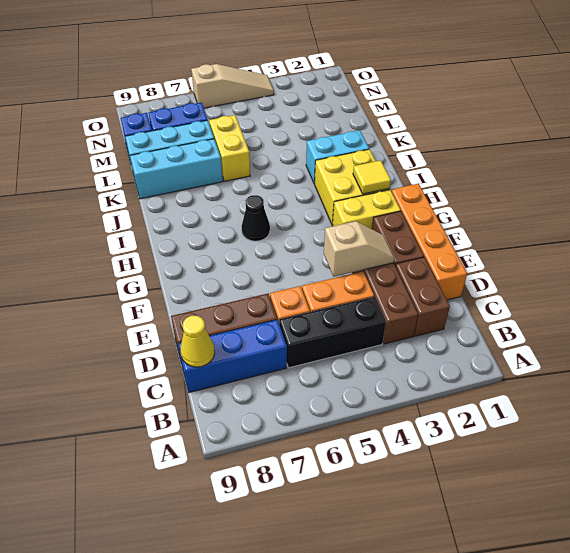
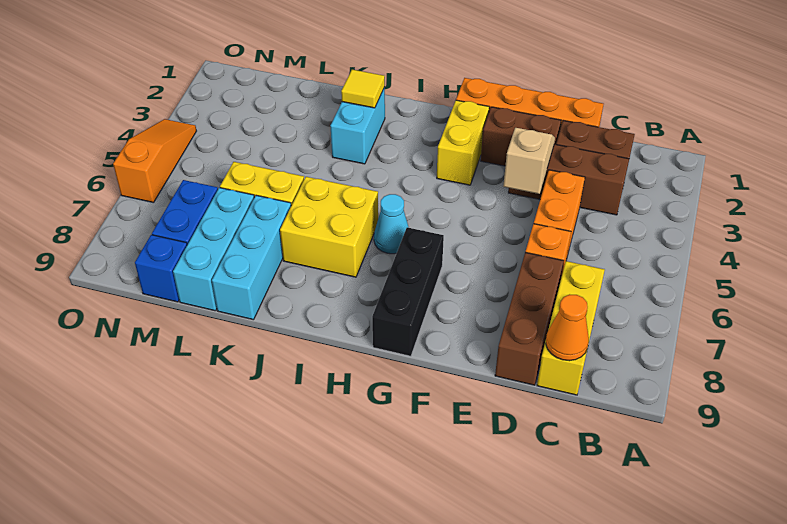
black brick C4:C6 level 1 -> black brick G7:G9 level 1
blue brick C7:C9 level 1 -> yellow brick C7:C9 level 1
yellow cone C9 level 2 -> orange cone C9 level 2
yellow brick H2:I3 level 1 -> yellow brick I6:J7 level 1
yellow tile H2 level 2 -> yellow tile J2 level 2
black cone H6 level 1 -> cyan cone H6 level 1
tan slope O4:O6 level 1 top 6 -> orange slope O4:O6 level 1 top 6

